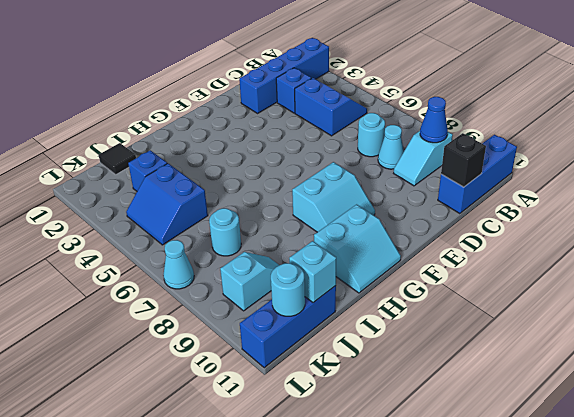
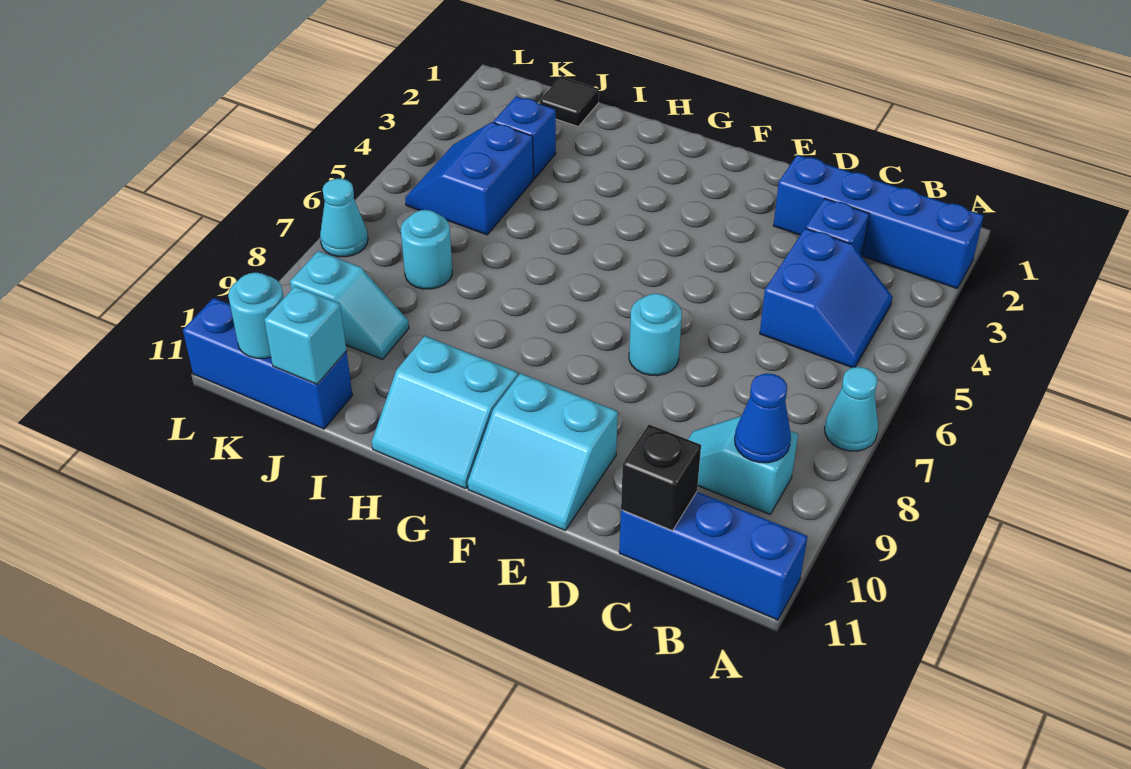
cyan round brick C7 level 1 -> cyan round brick E7 level 1
cyan cone C8 level 1 -> cyan cone A7 level 1
cyan slope F8:G9 level 1 top 8 -> cyan slope E10:F11 level 1 top 10

